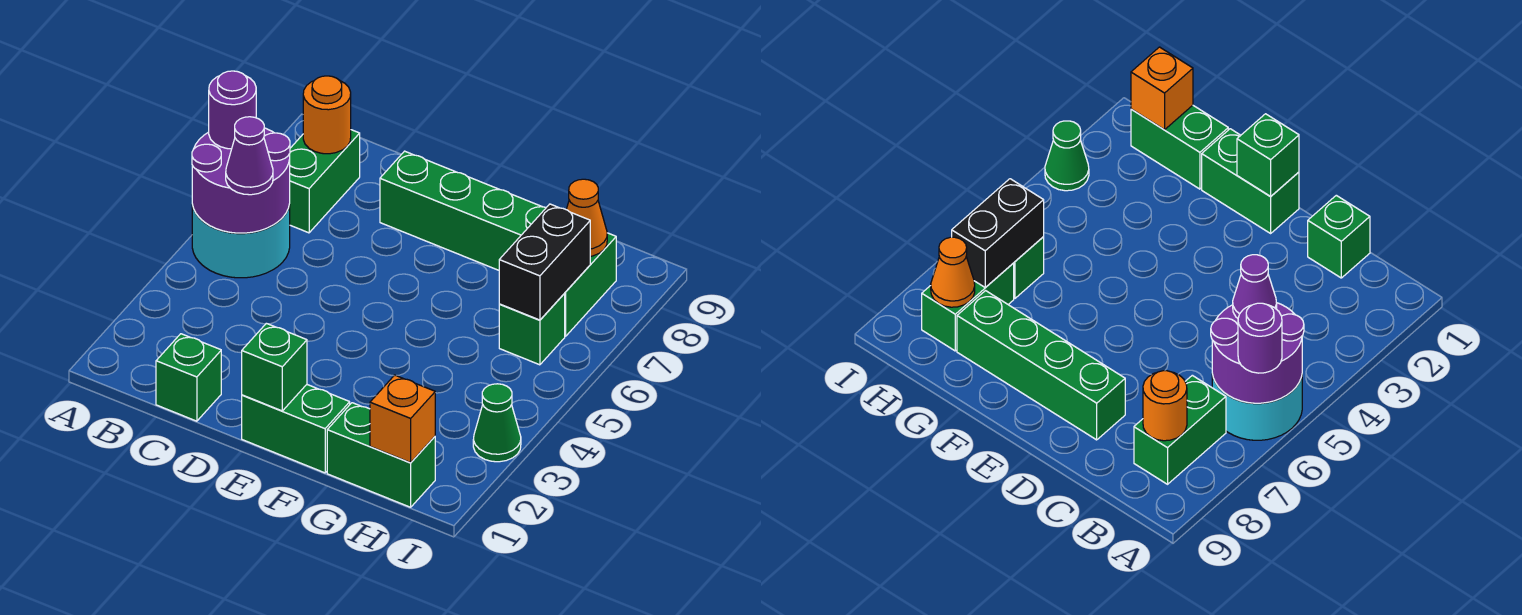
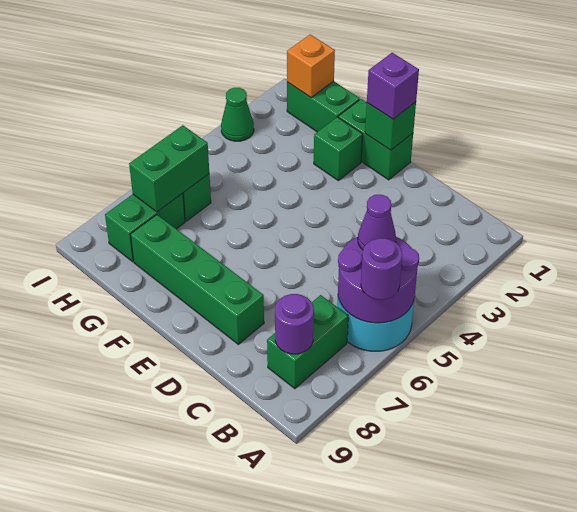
orange round brick B8 level 2 -> purple round brick B8 level 2
green brick C1 level 1 -> green brick F2 level 1
none -> purple brick E1 level 3
black brick H6:H7 level 2 -> green brick H6:H7 level 2
orange cone H8 level 2 -> none

